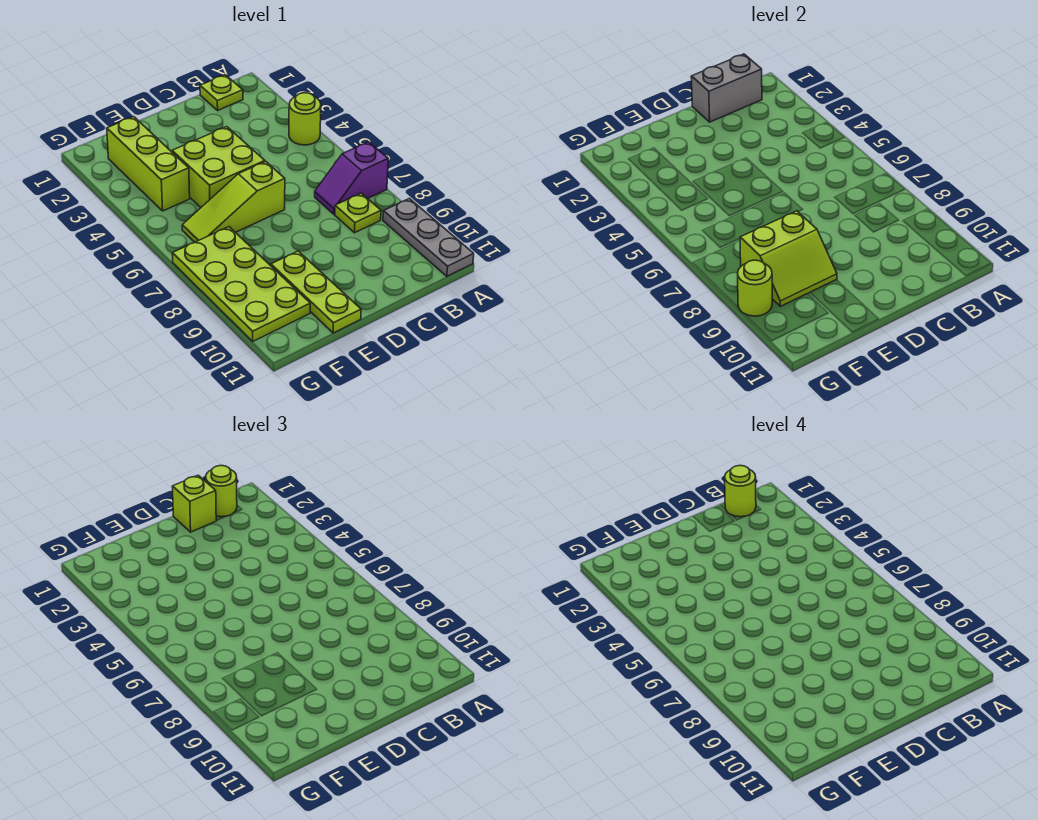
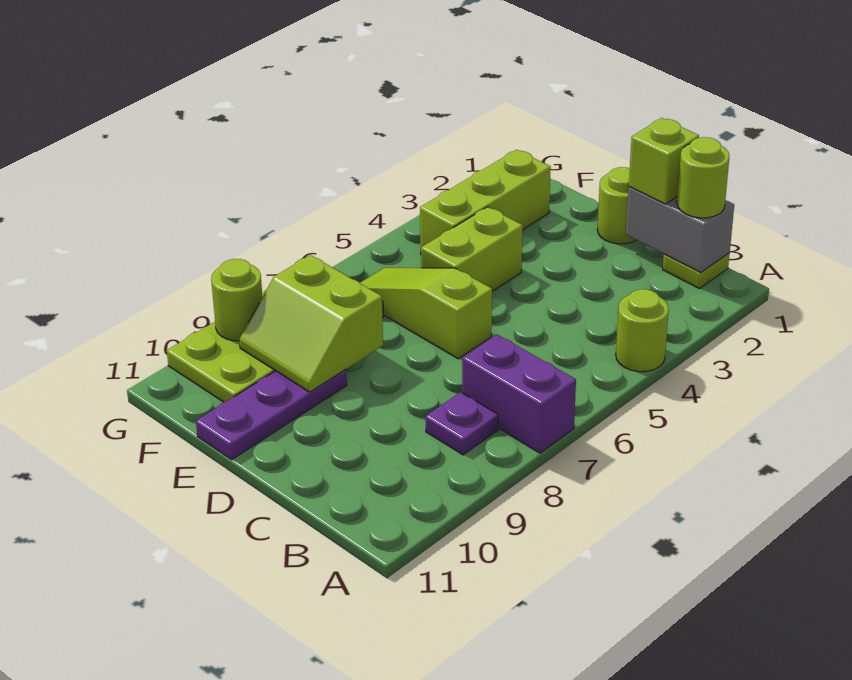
purple slope A7:B7 level 1 top A -> purple brick A7:B7 level 1
grey plate A9:A11 level 1 -> none
lime round brick B1 level 4 -> lime round brick D1 level 1
lime plate B8 level 1 -> purple plate B8 level 1
lime brick D4:E5 level 1 -> lime brick E4:E5 level 1
lime plate E9:E11 level 1 -> purple plate E9:E11 level 1

